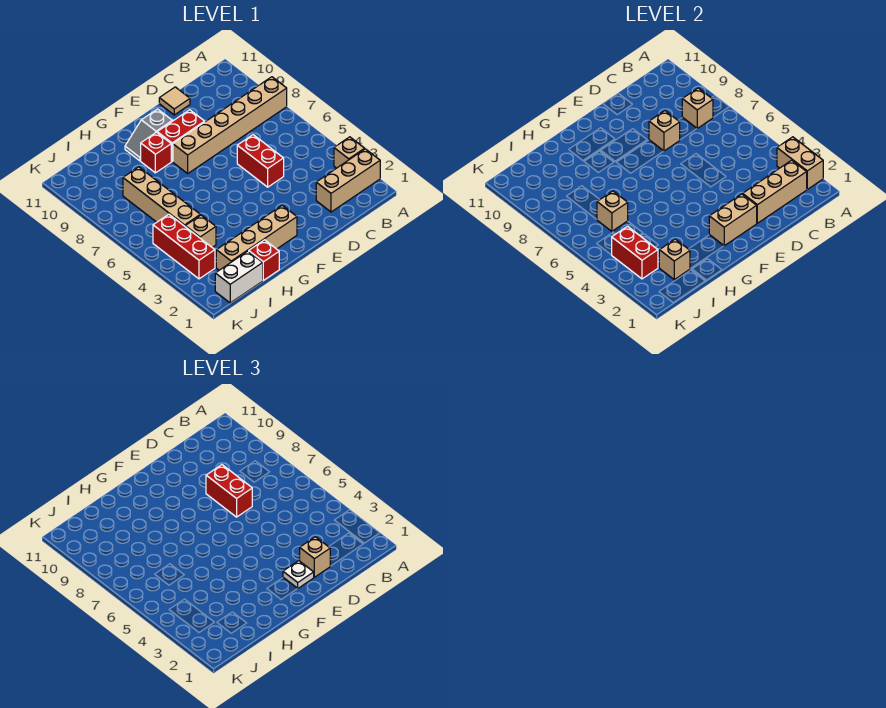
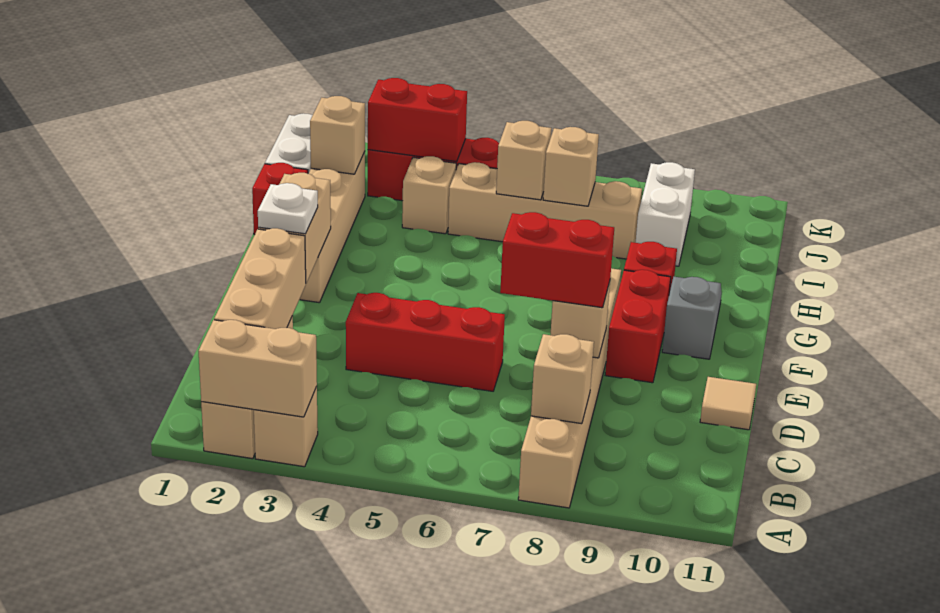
tan brick D2 level 3 -> tan brick I7 level 2
red brick D5:D6 level 1 -> red brick D4:D6 level 1
none -> white brick I9:J9 level 1

